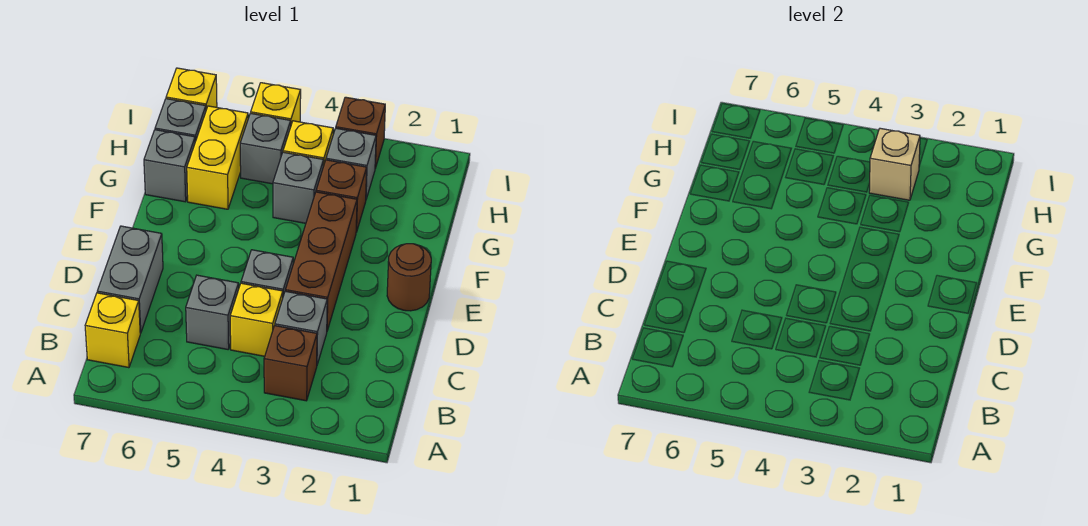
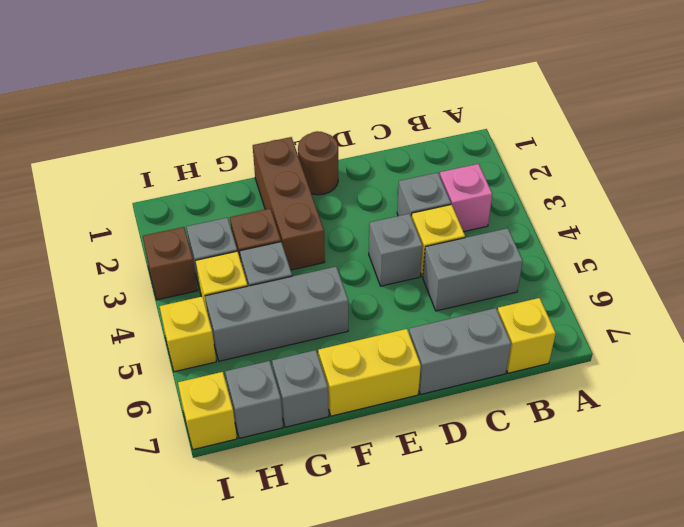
brown brick B3 level 1 -> pink brick B3 level 1
grey brick C5 level 1 -> grey brick B5:C5 level 1
brown brick D3:F3 level 1 -> brown brick F1:F3 level 1
yellow brick G6:H6 level 1 -> yellow brick E7:F7 level 1
tan brick H3 level 2 -> none
grey brick H5 level 1 -> grey brick F5:H5 level 1

